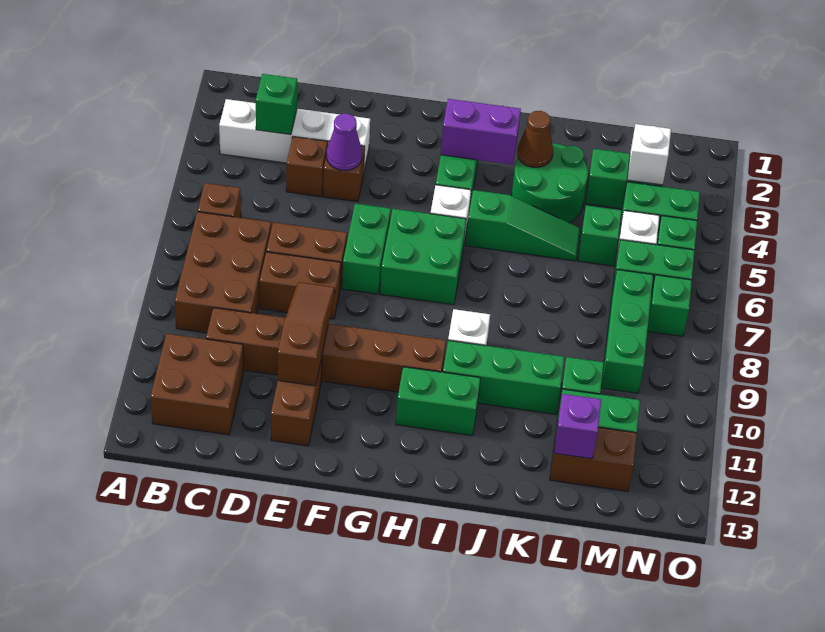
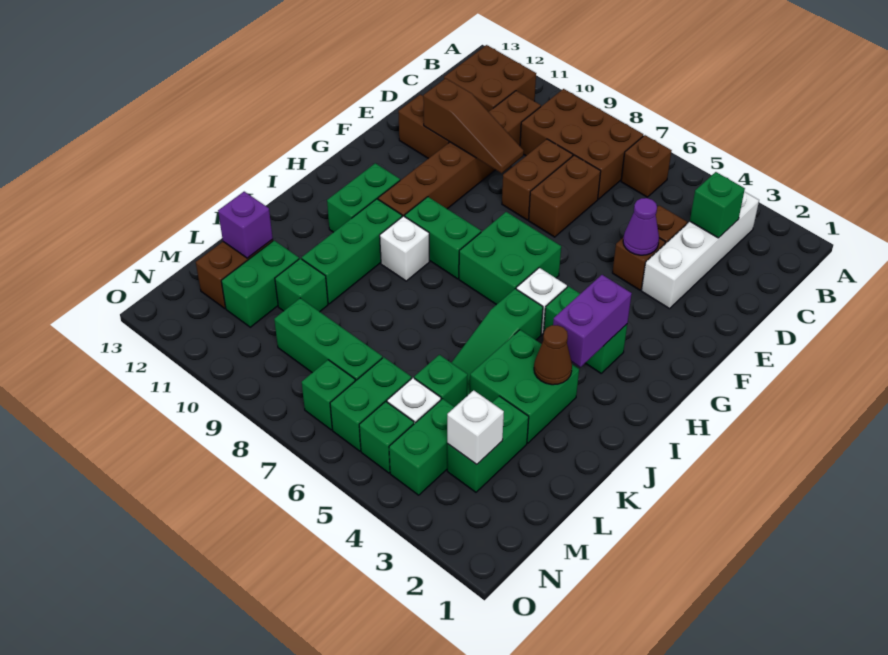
green brick F6:F7 level 1 -> green brick H8:H9 level 1
green round brick J3:K4 level 1 -> green brick J3:K4 level 1

